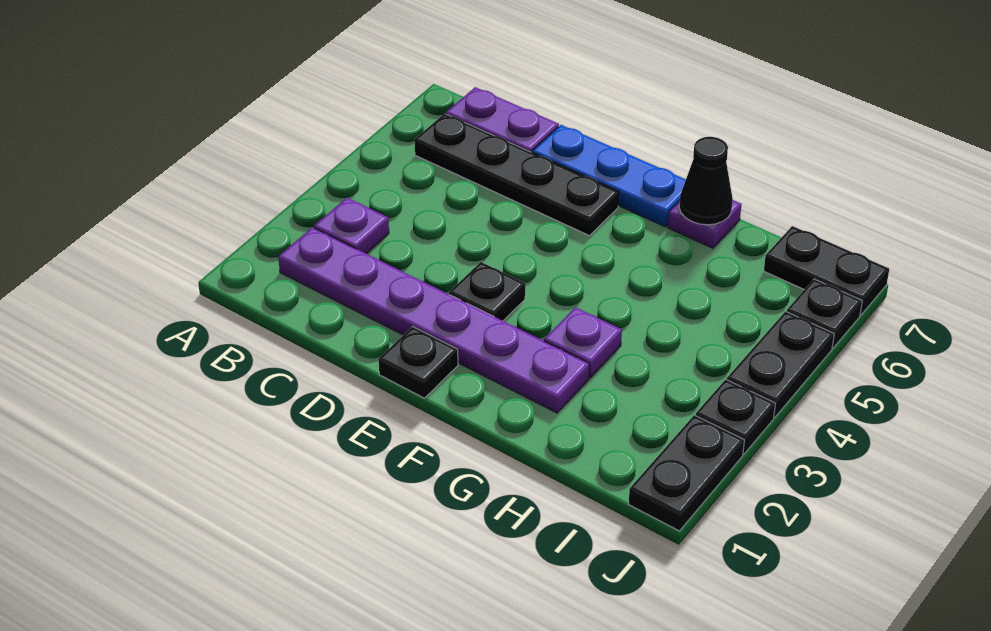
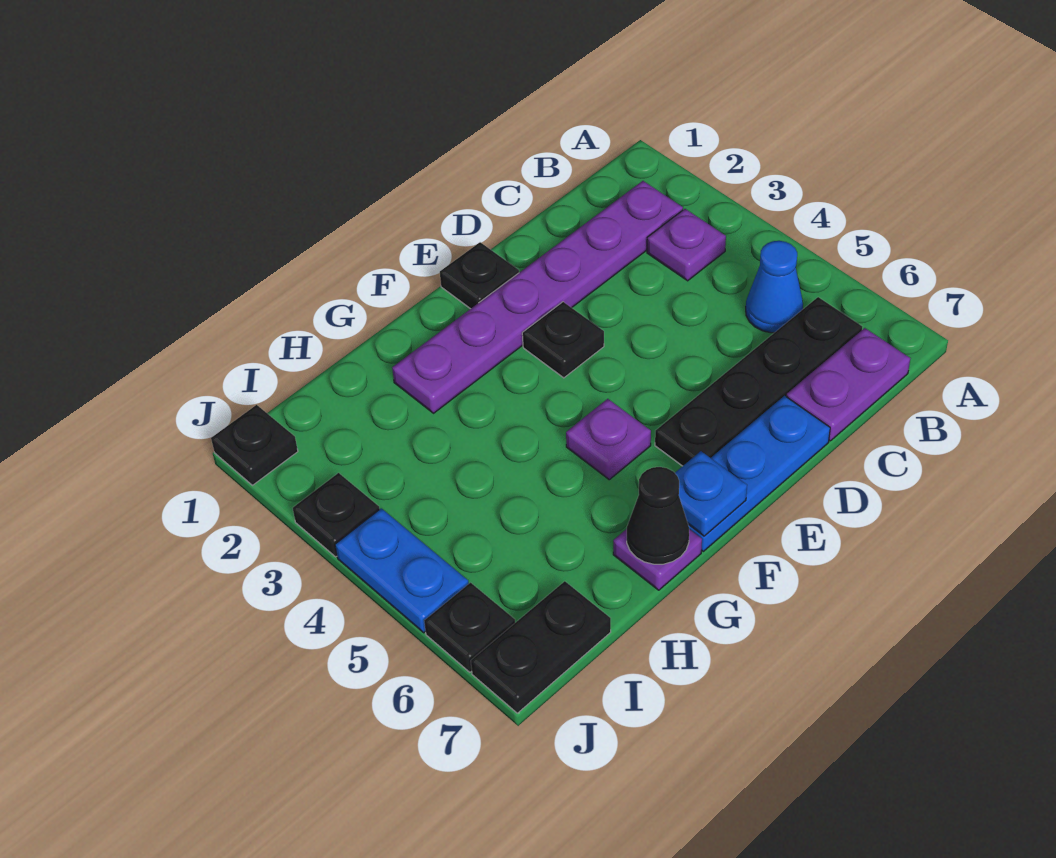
none -> blue cone B5 level 1
none -> blue plate F7 level 2
purple plate G3 level 1 -> purple plate F5 level 1
black plate J1:J2 level 1 -> black plate J1 level 1
black plate J4:J5 level 1 -> blue plate J4:J5 level 1

